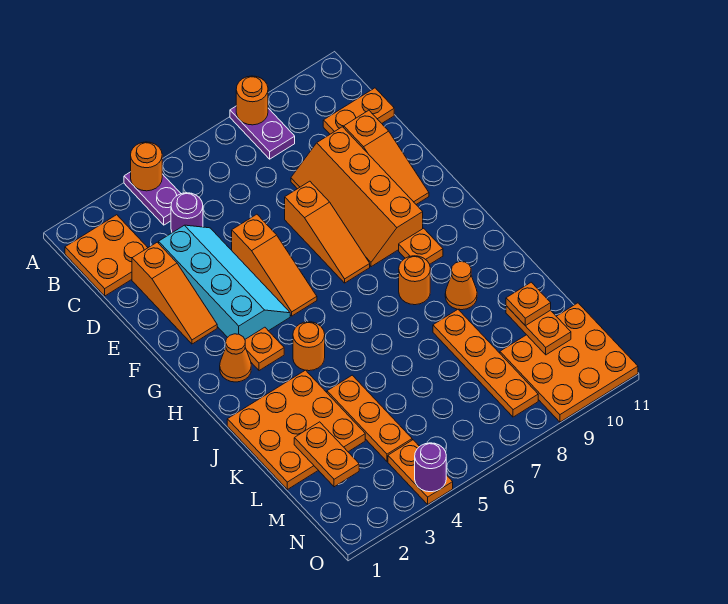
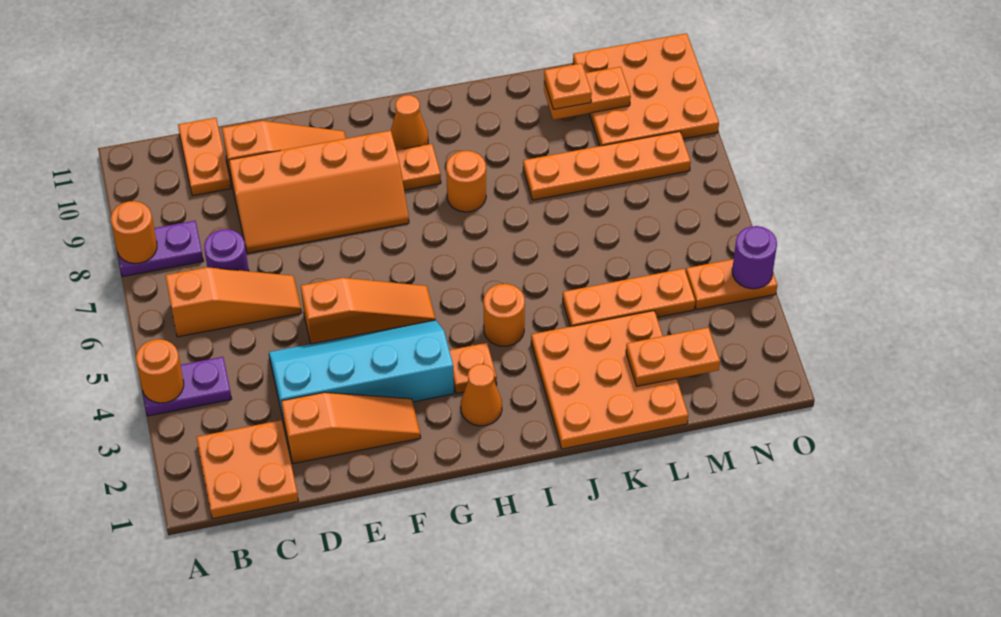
purple round brick C4 level 1 -> purple round brick C7 level 1
orange slope E7:G7 level 1 top E -> orange slope B6:D6 level 1 top B
orange cone J9 level 1 -> orange cone H10 level 1

